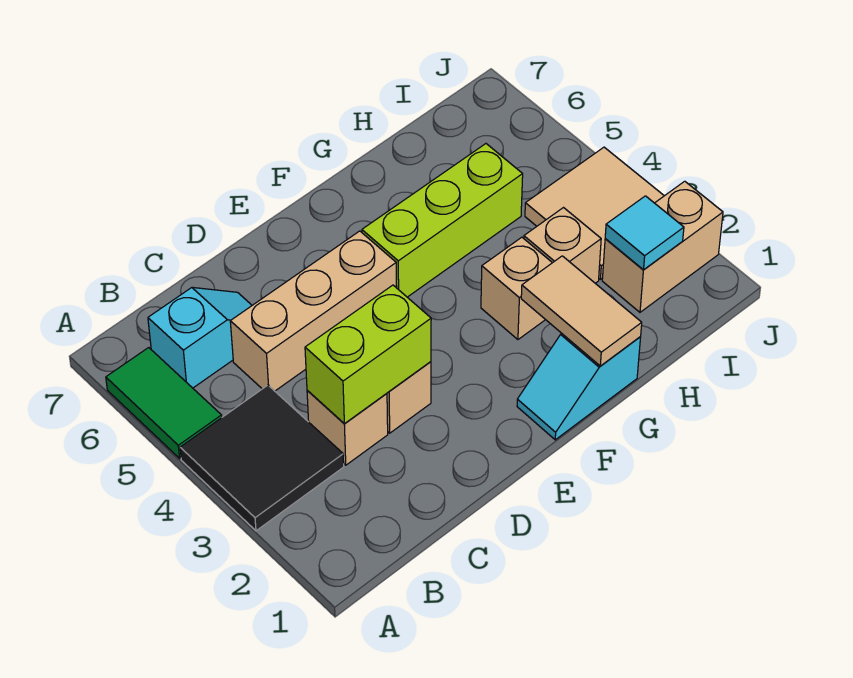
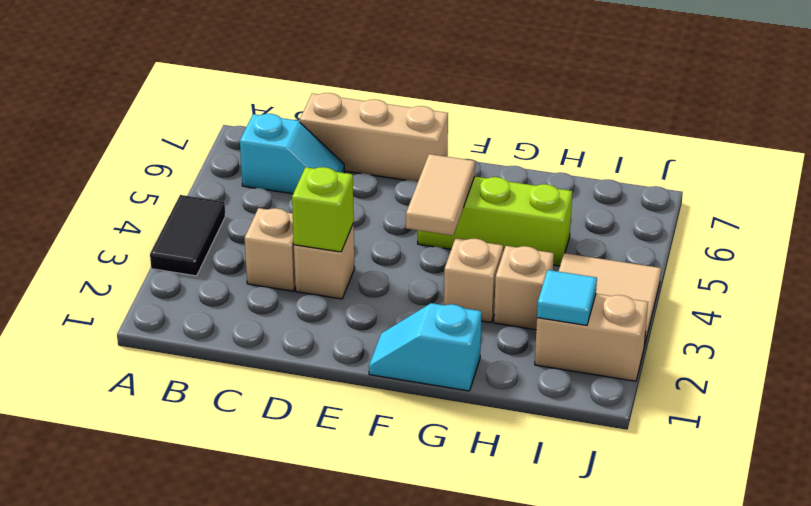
black tile A3:B4 level 1 -> black tile A3:A4 level 1
green tile A5:A6 level 1 -> none
lime brick C3:D3 level 2 -> lime brick D3 level 2
tan brick C5:E5 level 1 -> tan brick C7:E7 level 1
tan tile G1:G2 level 2 -> tan tile F4:F5 level 2

